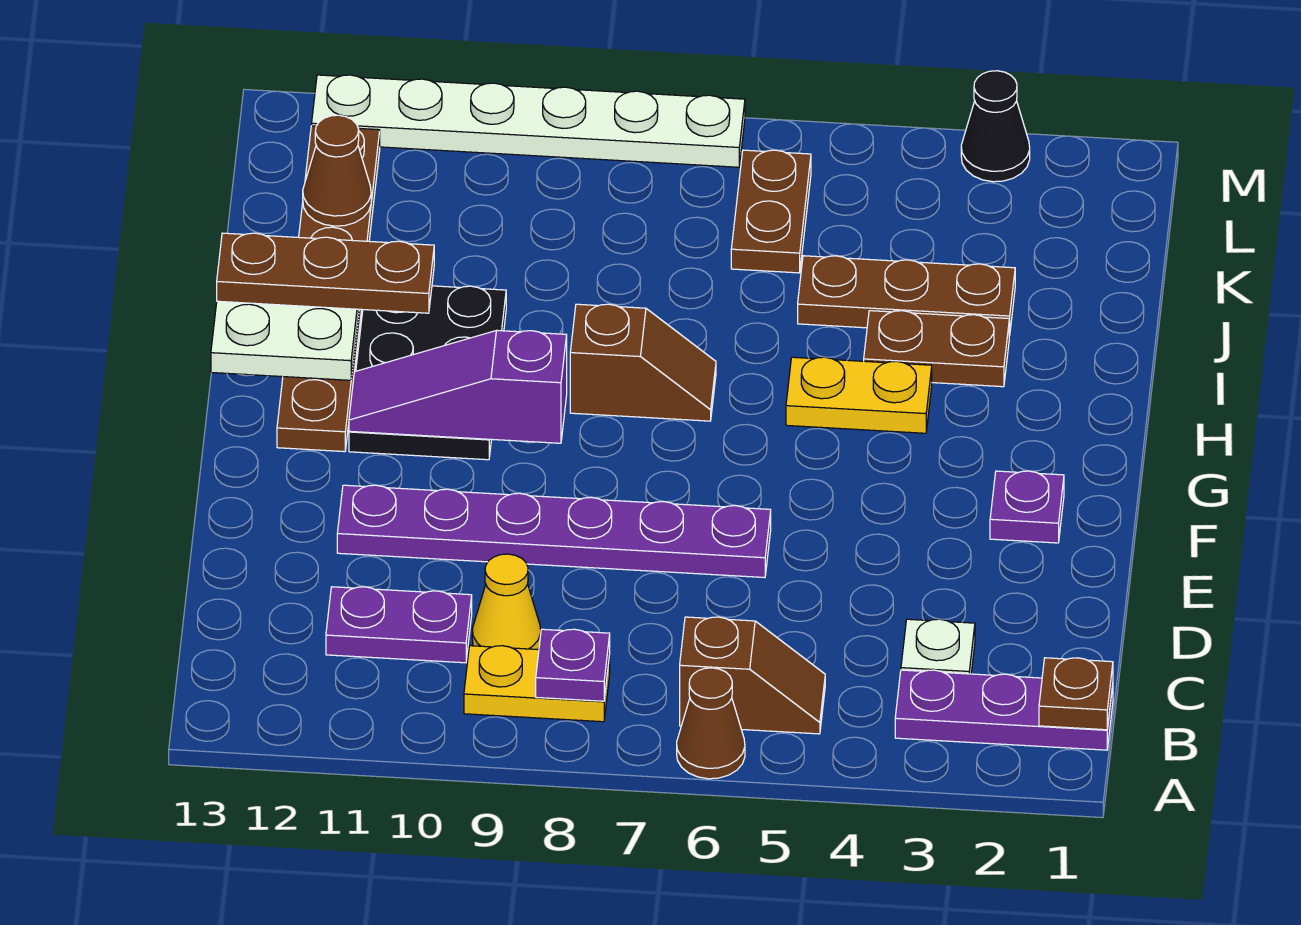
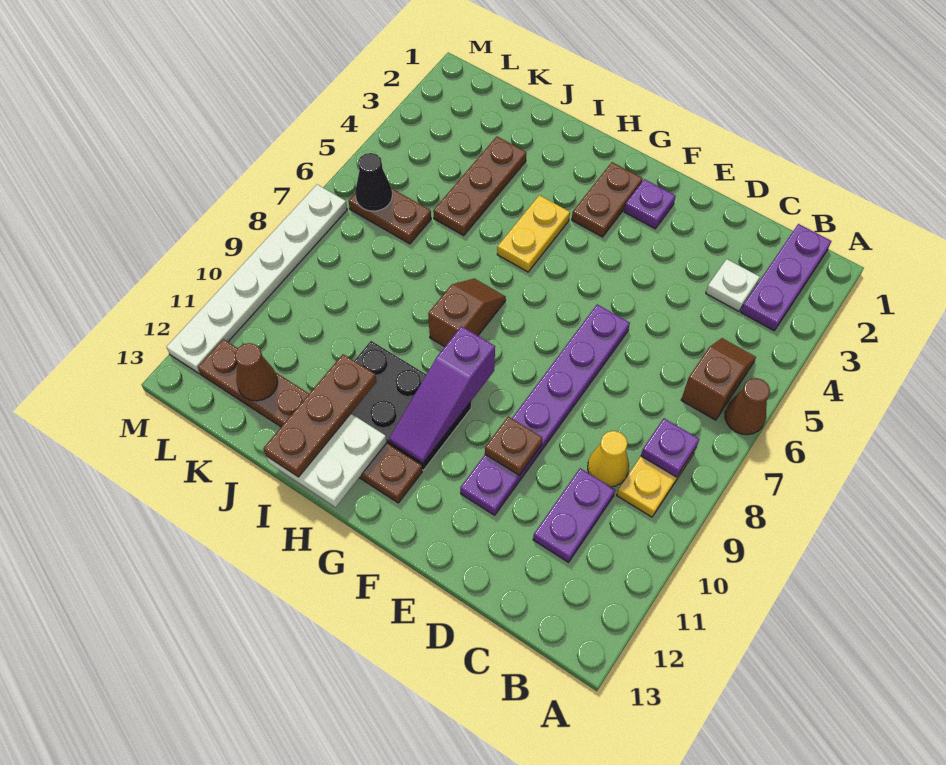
brown plate B1 level 2 -> brown plate E10 level 2
brown plate I3:I4 level 1 -> brown plate G2:G3 level 1
black cone M3 level 1 -> black cone L6 level 2

